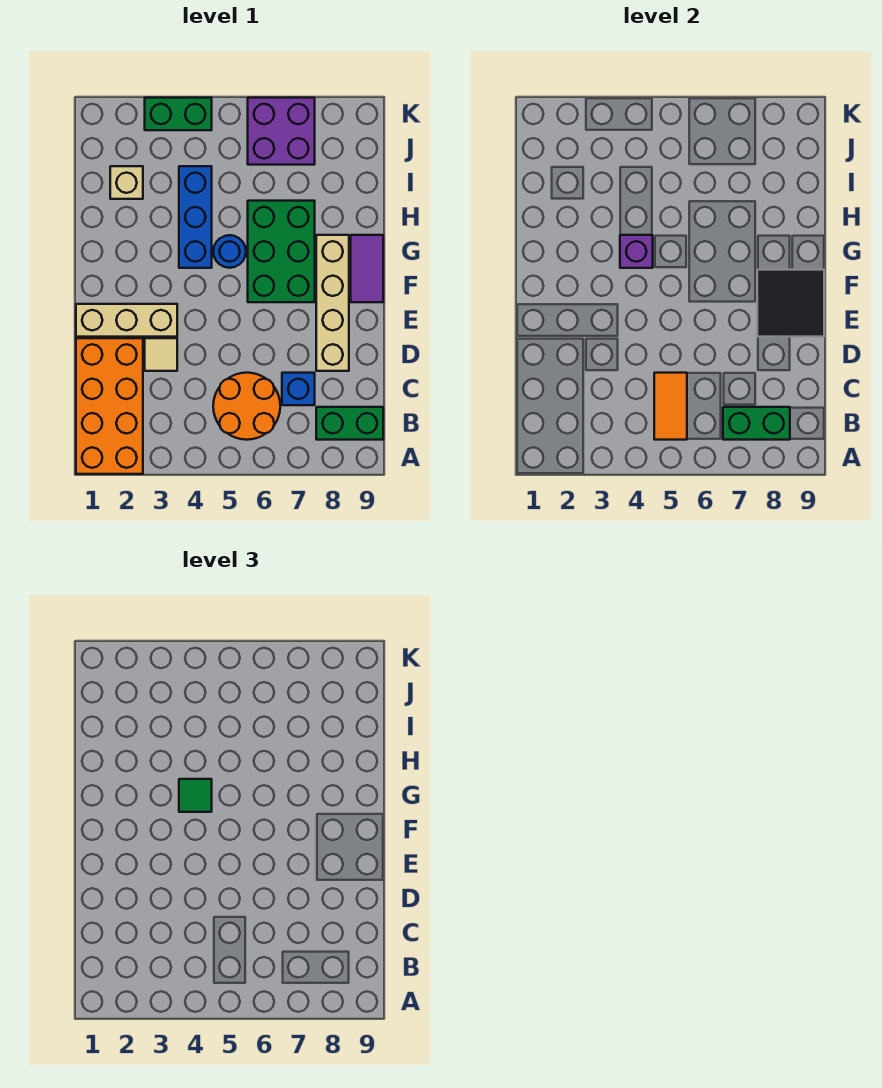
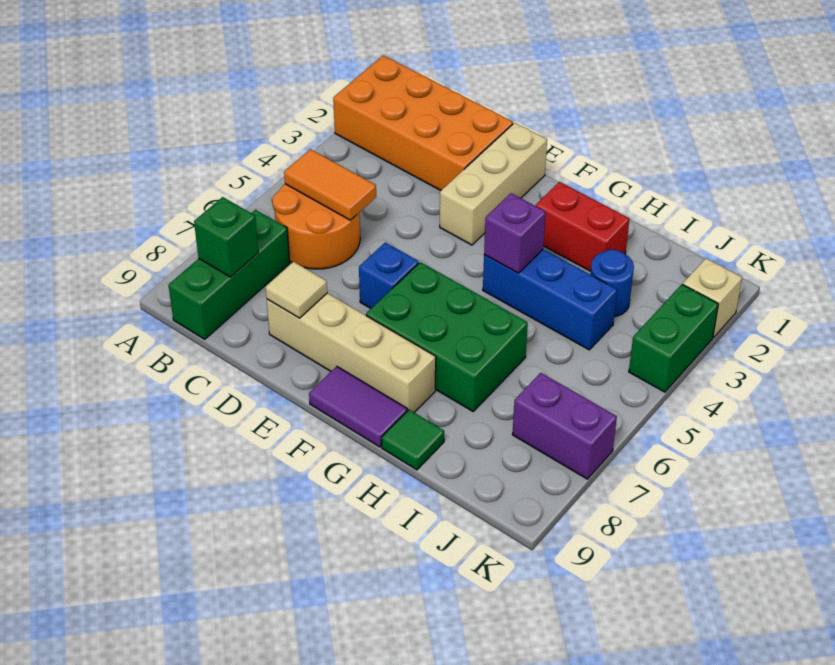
green brick B7:B8 level 2 -> green brick B8 level 2
green brick B8:B9 level 1 -> green brick B7:B9 level 1
blue brick C7 level 1 -> blue brick E6 level 1
tan tile D3 level 1 -> tan tile D8 level 2
black tile E8:F9 level 2 -> none
none -> red brick G2:H2 level 1
green tile G4 level 3 -> green tile H9 level 1
blue round brick G5 level 1 -> blue round brick I3 level 1
tan brick I2 level 1 -> tan brick K2 level 1
purple brick J6:K7 level 1 -> purple brick J7:K7 level 1

